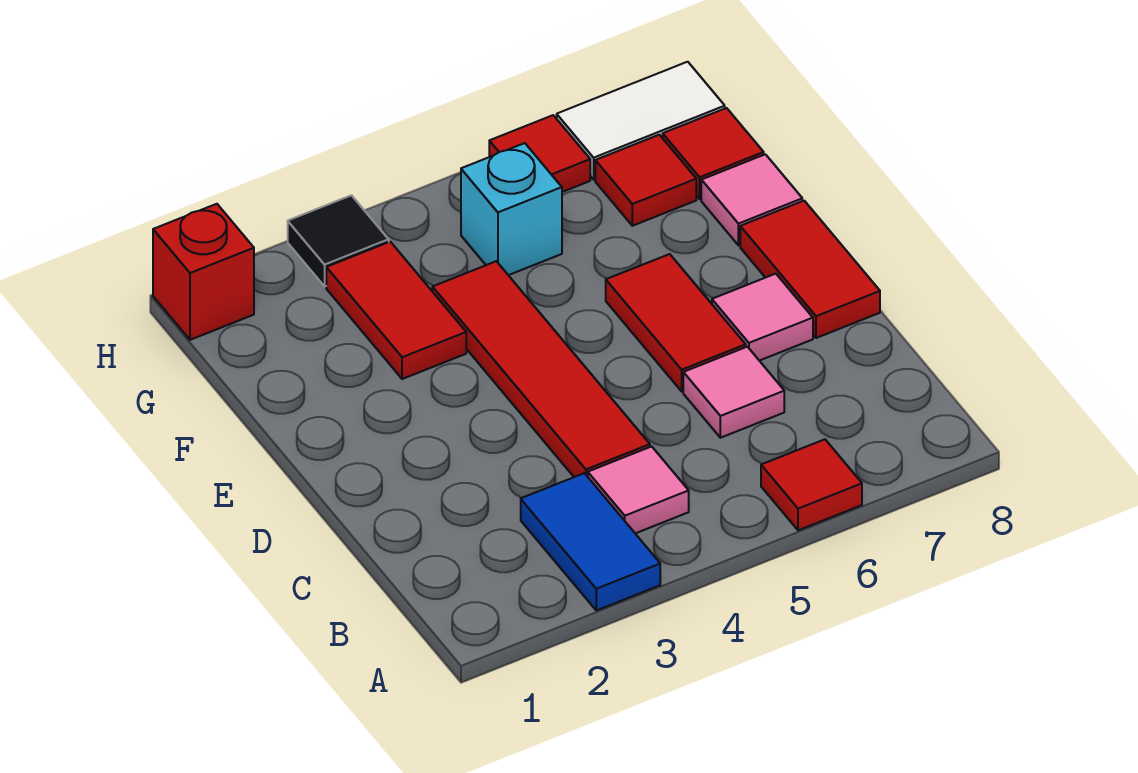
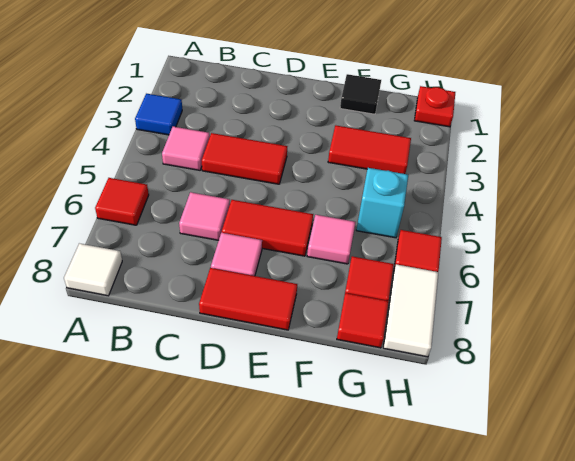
blue tile A3:B3 level 1 -> blue tile A3 level 1
none -> white tile A8 level 1
red tile C4:F4 level 1 -> red tile C4:D4 level 1
pink tile F8 level 1 -> pink tile F6 level 1
red brick H1 level 1 -> red plate H1 level 1
black tile H3 level 1 -> black tile F1 level 1

